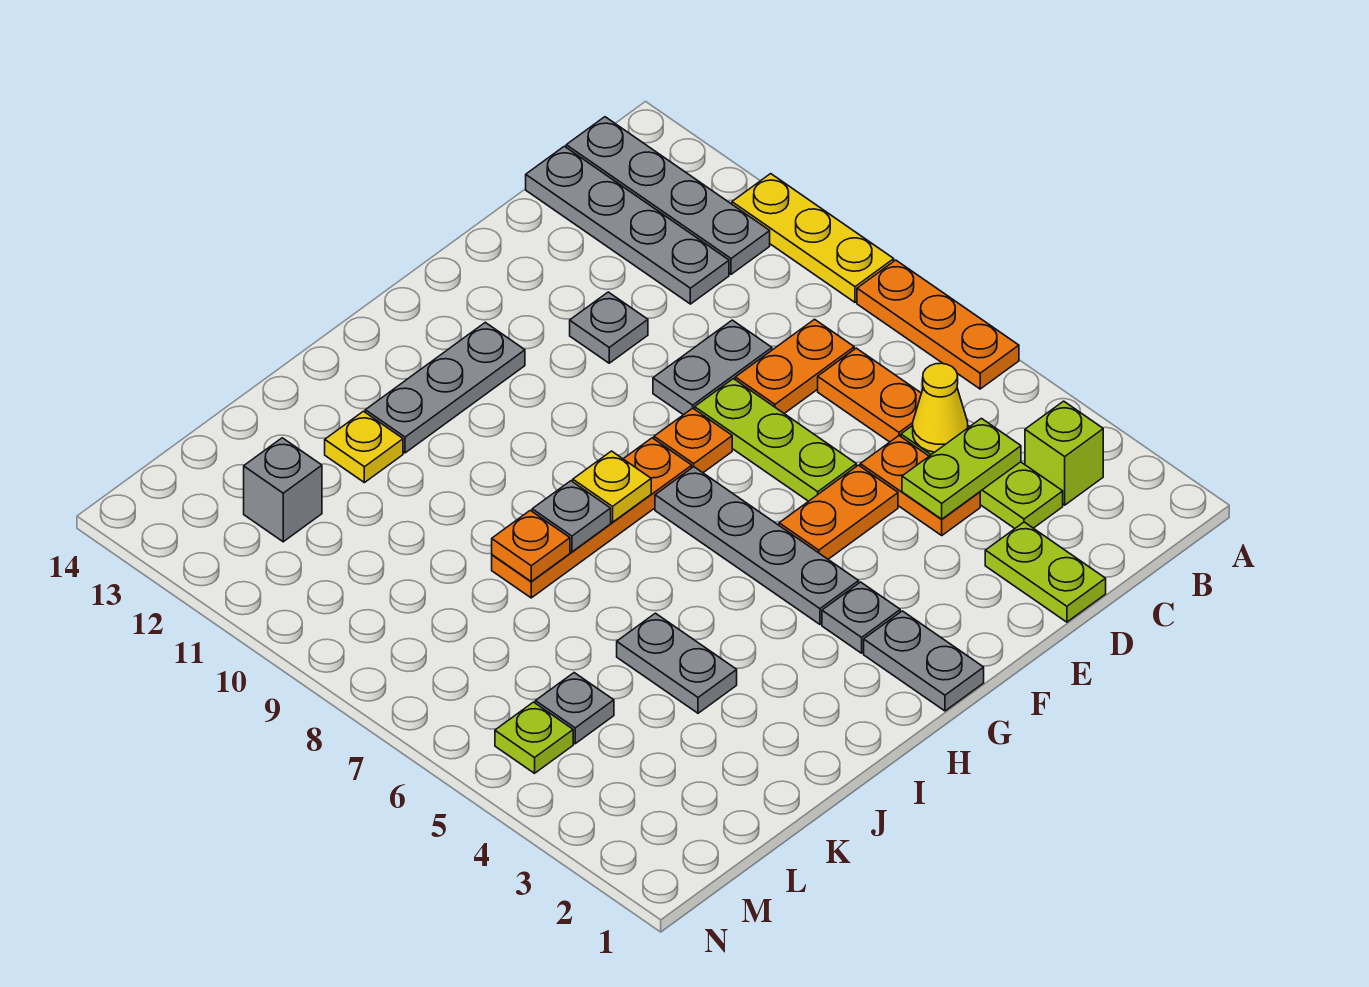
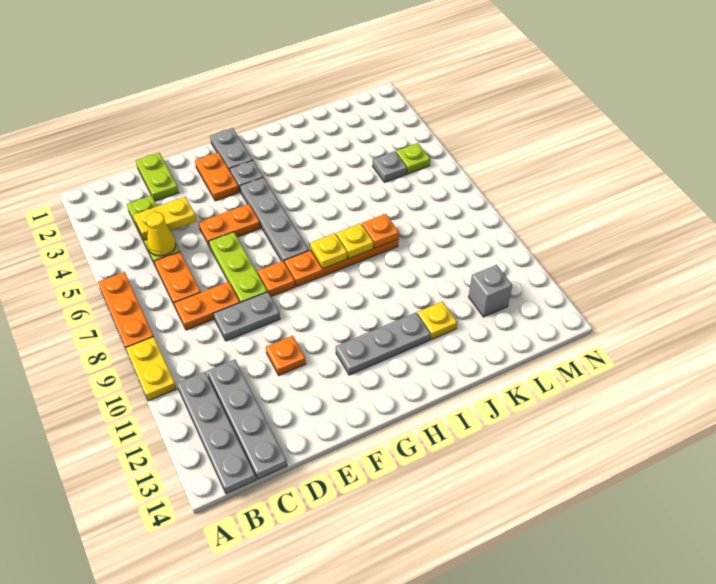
yellow plate A9:A11 level 1 -> yellow plate A9:A10 level 1
lime brick B3 level 1 -> none
lime plate C4:D4 level 2 -> yellow plate C4:D4 level 2
orange plate D4:D5 level 1 -> orange plate F2:F3 level 1
grey plate E11 level 1 -> orange plate E11 level 1
grey plate I8 level 2 -> yellow plate I8 level 2
grey plate J4:J5 level 1 -> none

